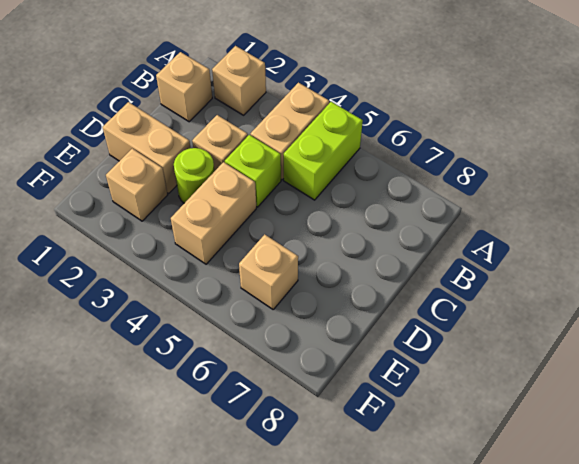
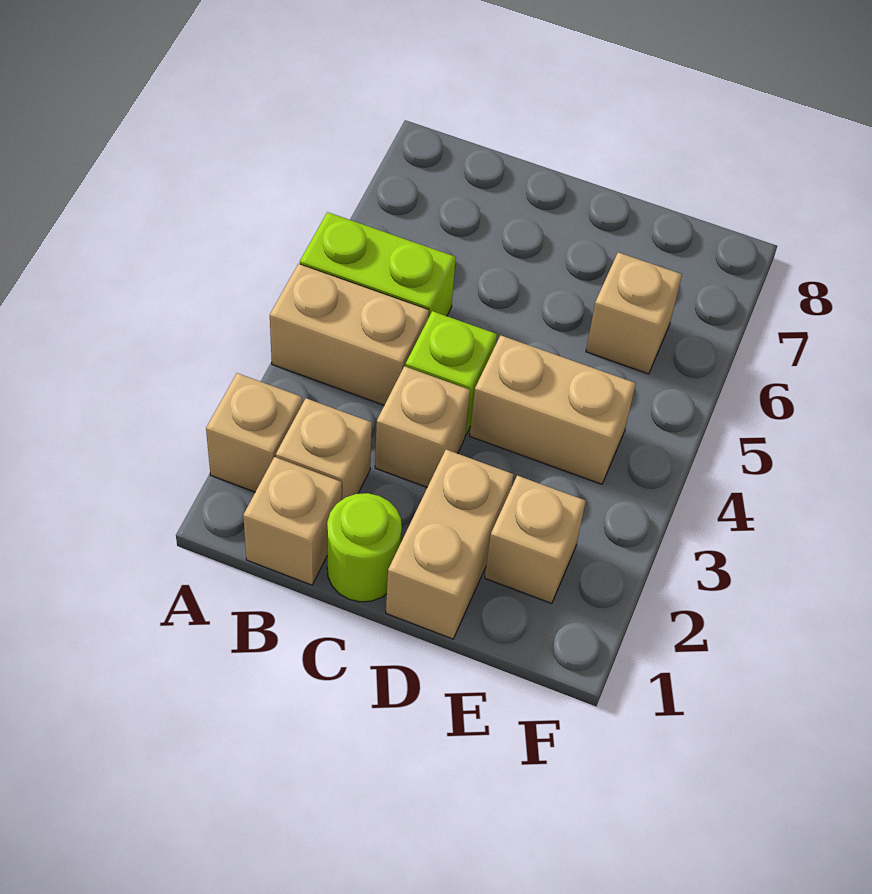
none -> tan brick B2 level 1
lime round brick D3 level 1 -> lime round brick C1 level 1

